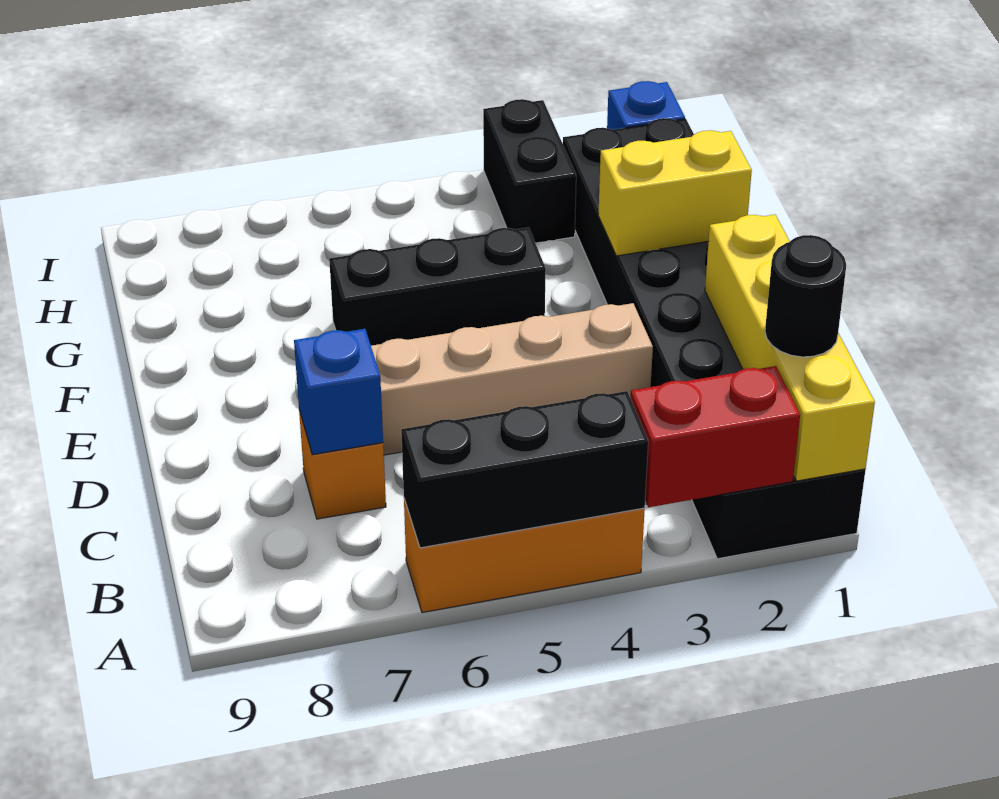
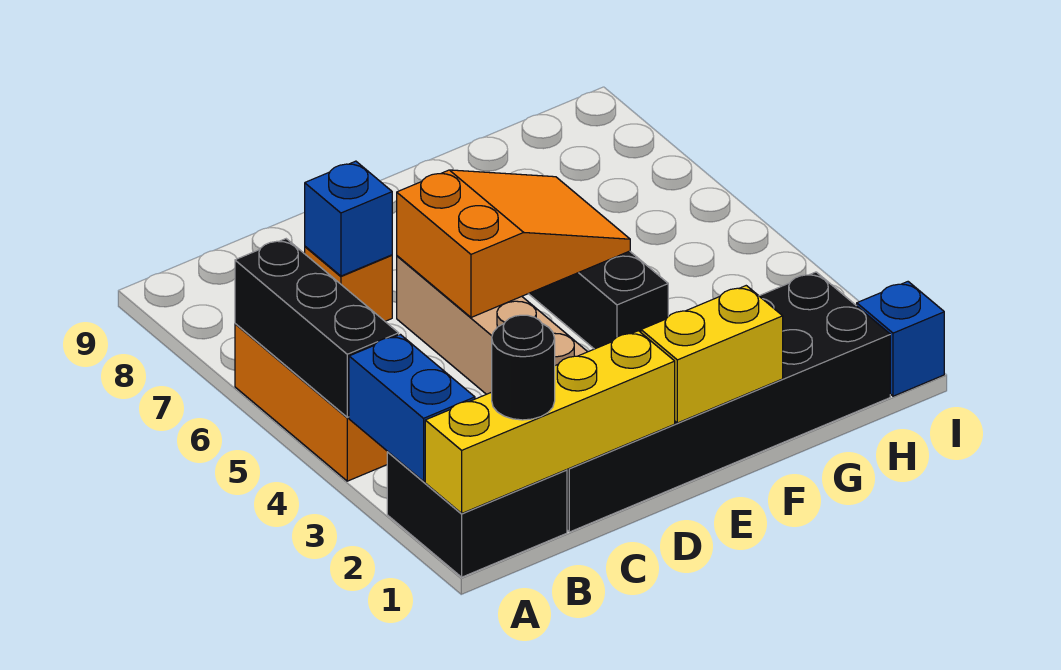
red brick A2:A3 level 2 -> blue brick A2:A3 level 2
none -> orange slope D5:F6 level 2 top D
yellow brick F1:F2 level 2 -> yellow brick E1:F1 level 2
black brick H3:I3 level 1 -> none

